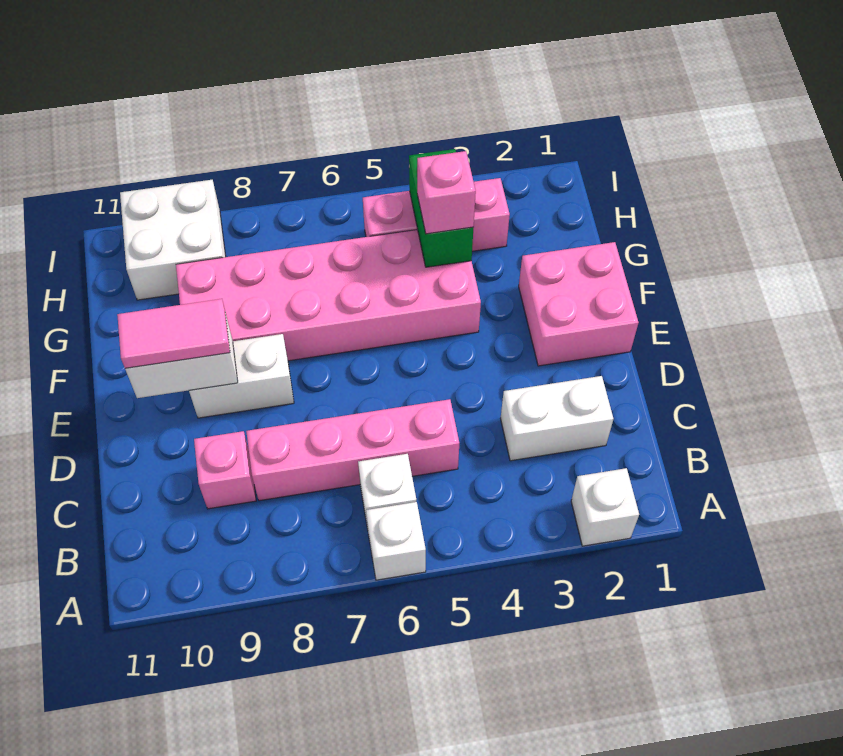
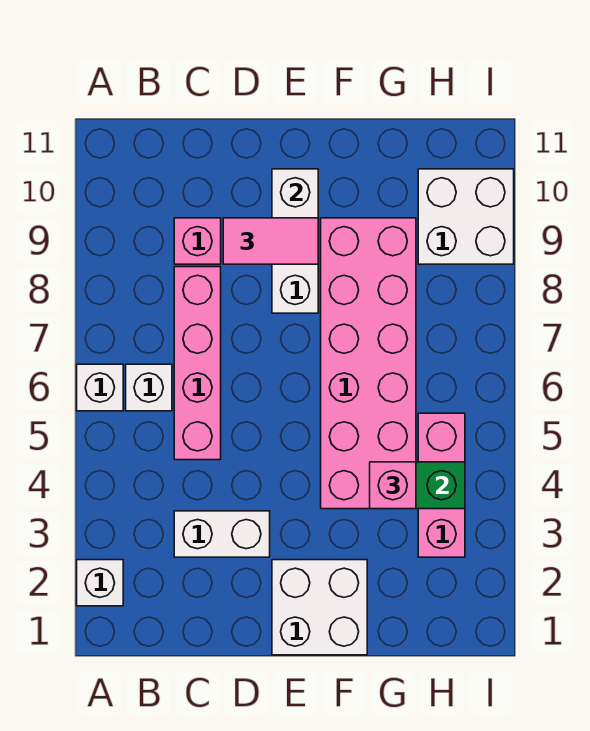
white brick C2:C3 level 1 -> white brick C3:D3 level 1
pink brick E1:F2 level 1 -> white brick E1:F2 level 1
pink tile E9:E10 level 3 -> pink tile D9:E9 level 3

